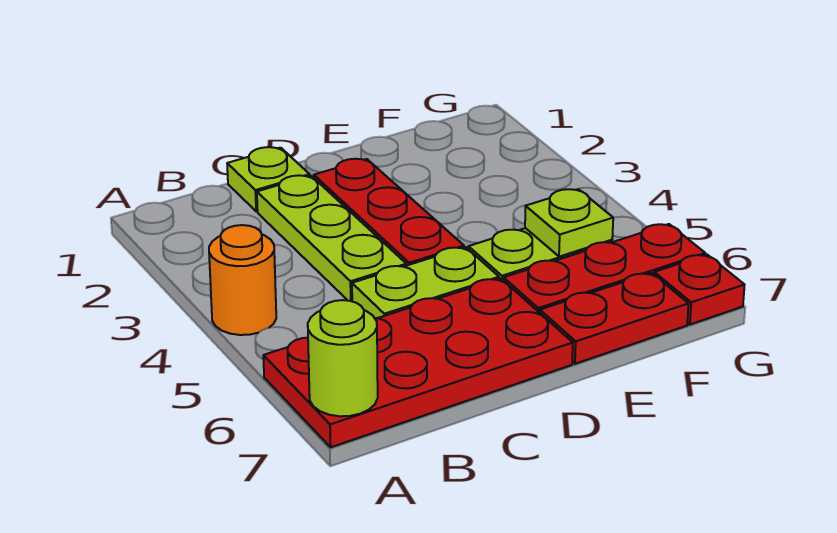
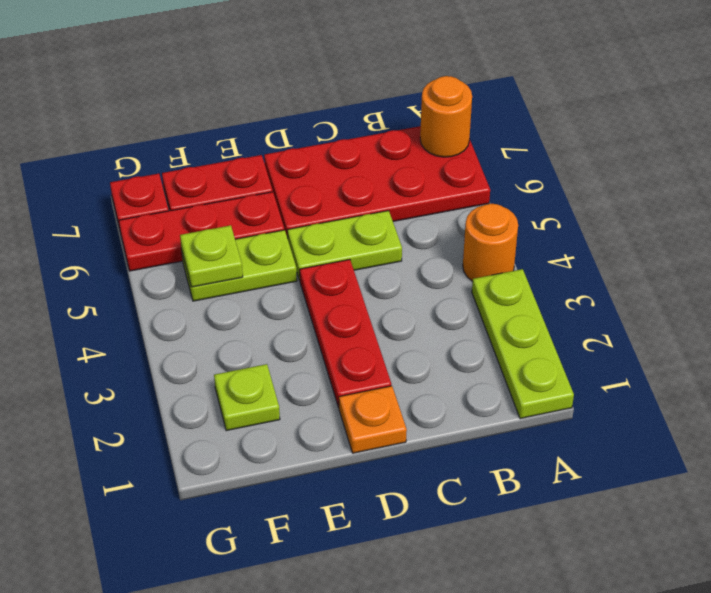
lime round brick A7 level 2 -> orange round brick A7 level 2
lime plate C1 level 1 -> lime plate F2 level 1
lime plate C2:C4 level 1 -> lime plate A1:A3 level 1
none -> orange plate D1 level 1

